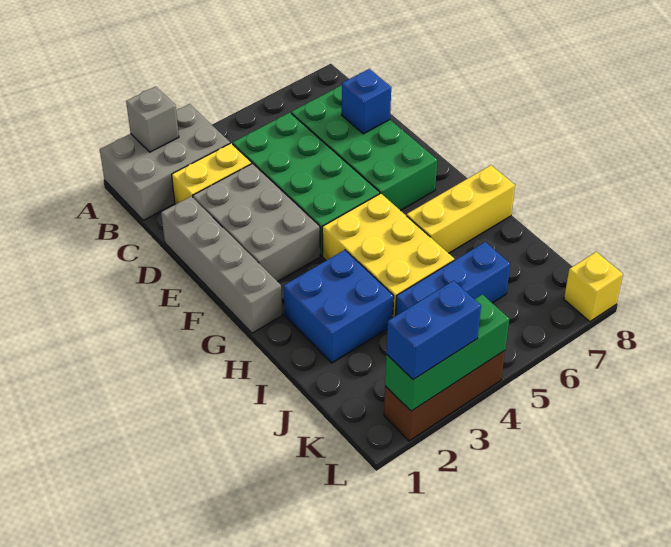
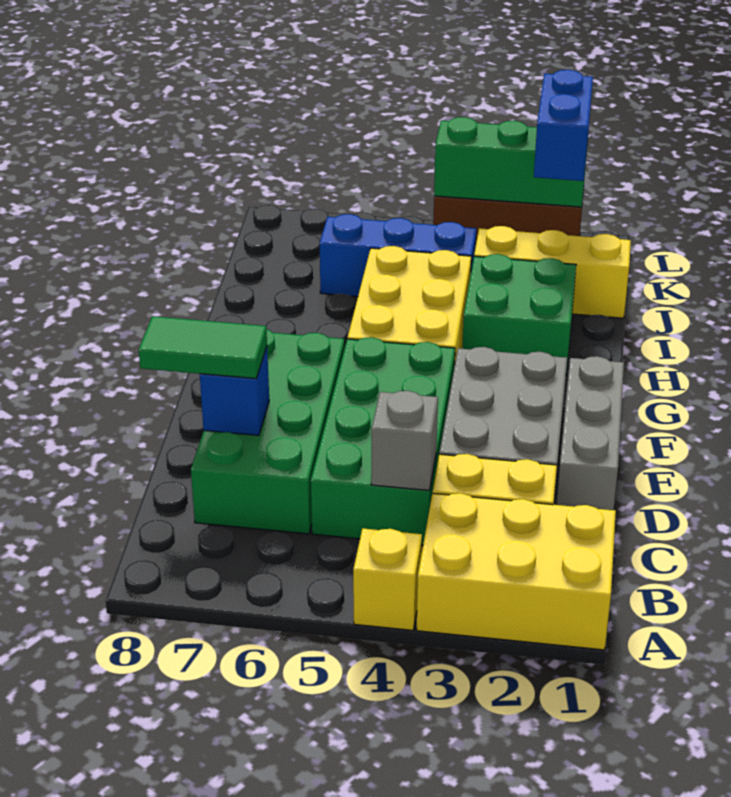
grey brick A1:B3 level 1 -> yellow brick A1:B3 level 1
grey brick A2 level 2 -> grey brick C4 level 2
grey brick D1:G1 level 1 -> grey brick D1:F1 level 1
none -> green tile D7:D8 level 3
blue brick H2:I3 level 1 -> green brick H2:I3 level 1
yellow brick H6:H8 level 1 -> yellow brick J1:J3 level 1
blue brick L2:L3 level 3 -> blue brick K2:L2 level 3
yellow brick L8 level 1 -> yellow brick A4 level 1

